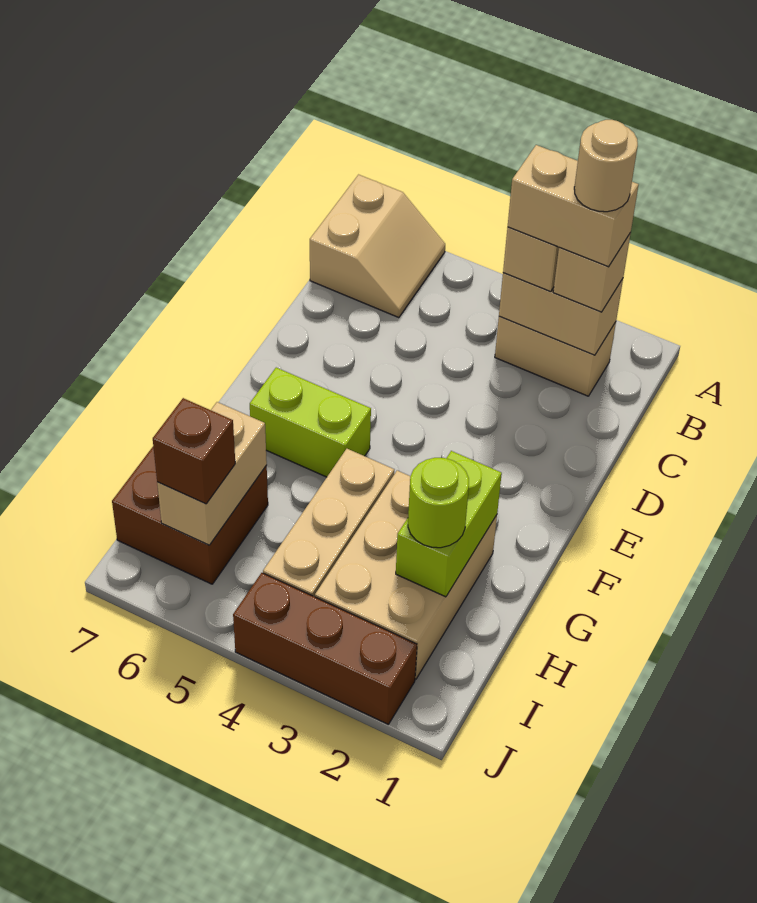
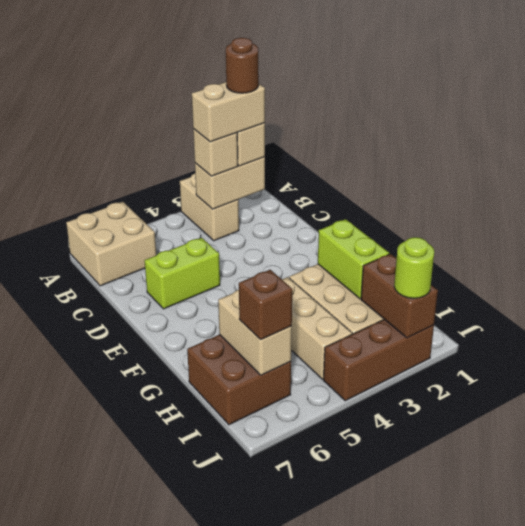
tan slope A6:B7 level 1 top 7 -> tan brick A6:B7 level 1
tan brick B2:B3 level 1 -> tan brick A3:B3 level 1
tan round brick B2 level 5 -> brown round brick B2 level 5
lime brick F5:F6 level 1 -> lime brick D5:D6 level 1
lime round brick H2 level 3 -> lime round brick J2 level 3
none -> brown brick I2:J2 level 2

